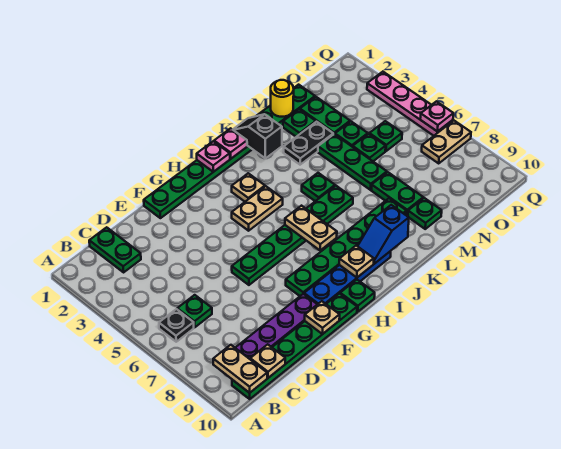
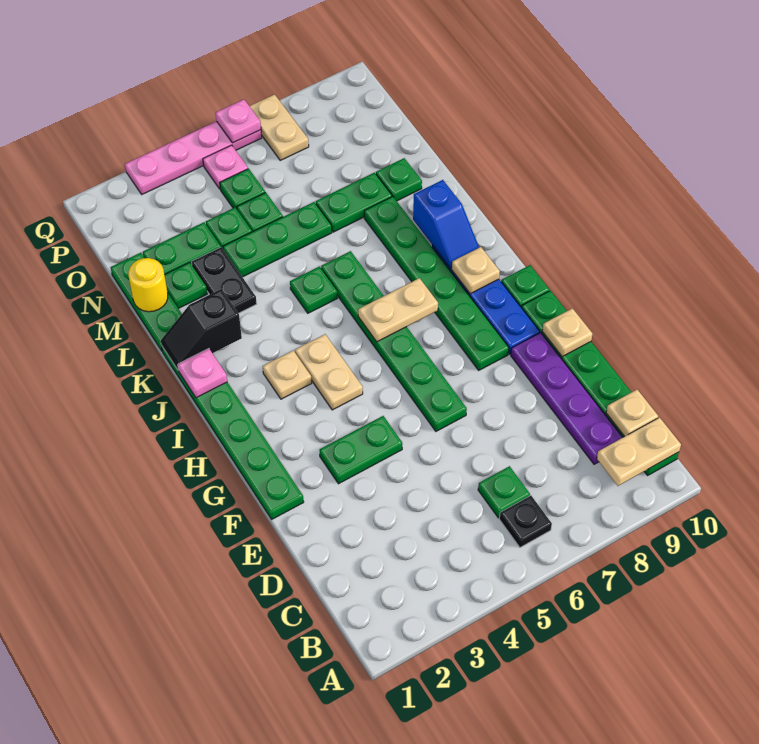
green plate C1:C2 level 1 -> green plate F3:F4 level 1
pink plate I1 level 2 -> pink plate P5 level 1

